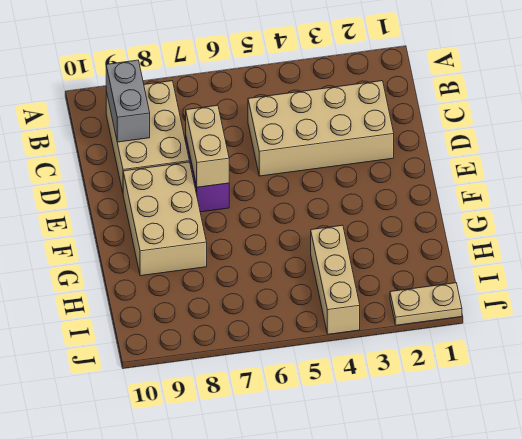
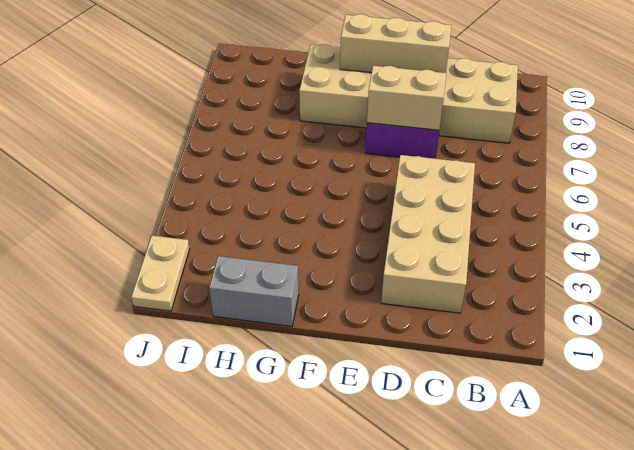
grey brick B9:C9 level 2 -> grey brick G1:H1 level 1
tan brick H4:J4 level 1 -> tan brick D9:F9 level 2

